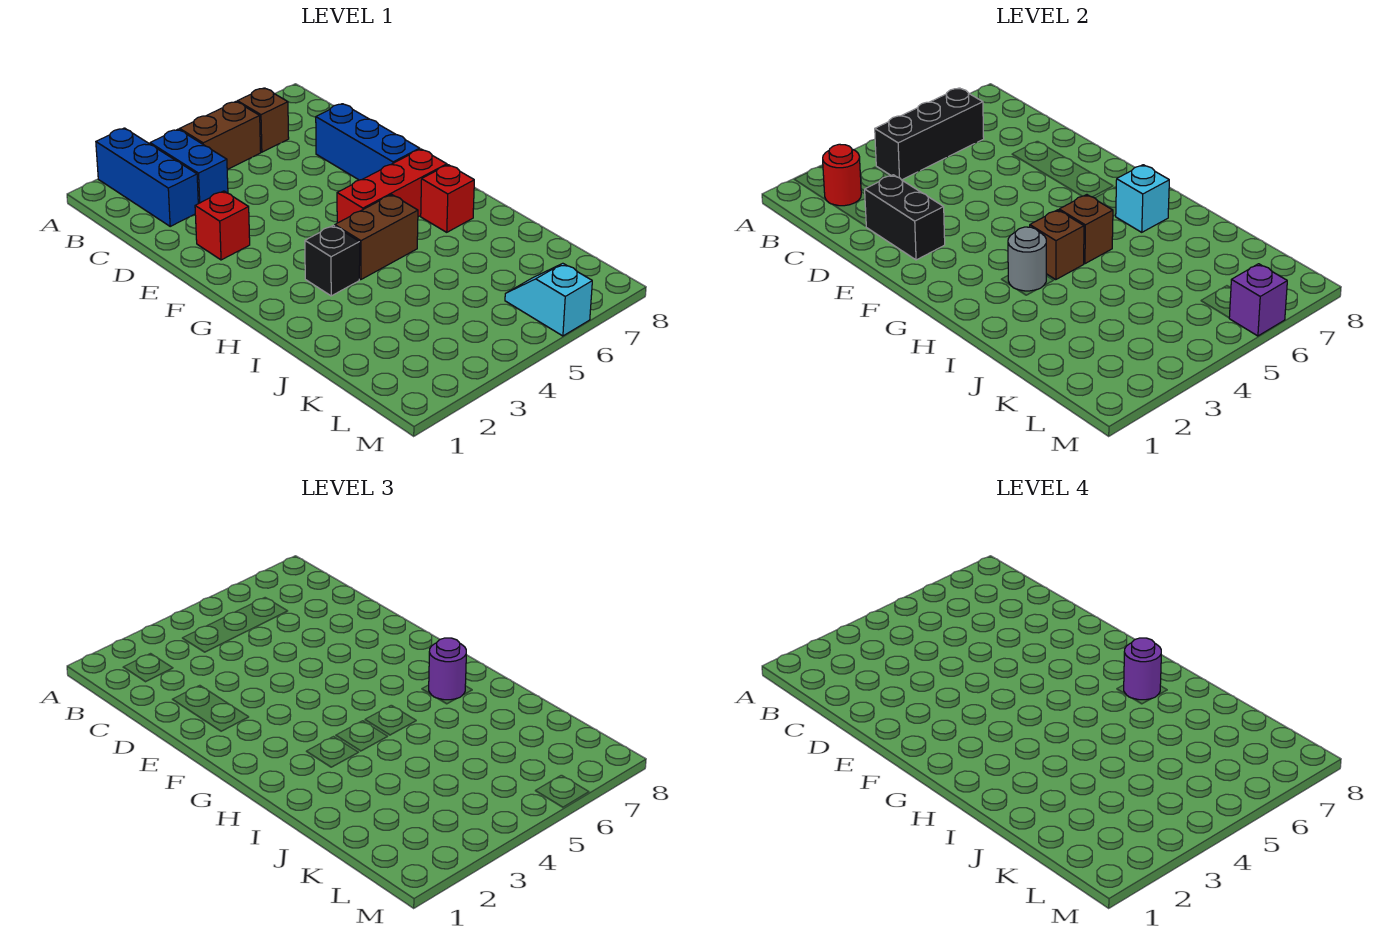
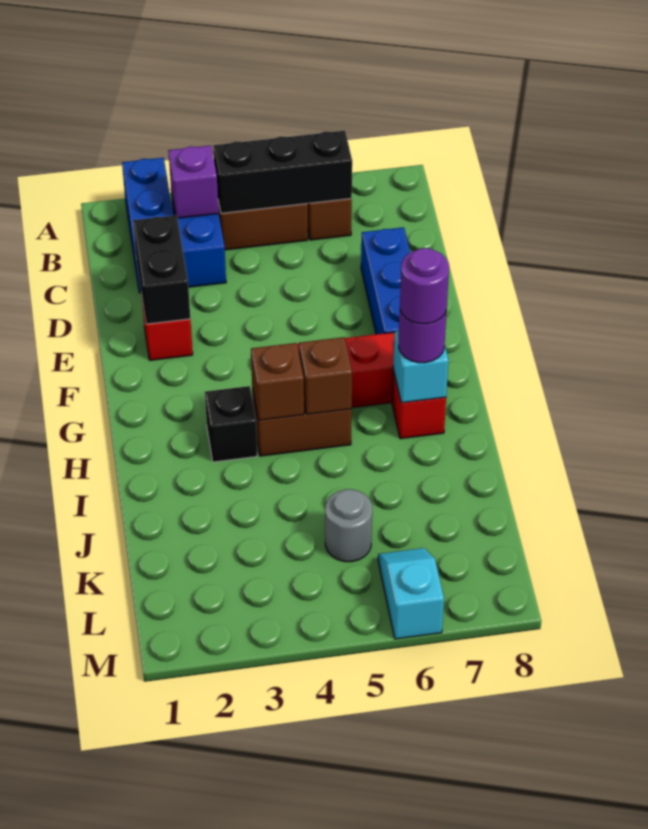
red round brick B2 level 2 -> none
grey round brick H3 level 2 -> grey round brick K5 level 1
purple brick M6 level 2 -> purple brick B3 level 2

